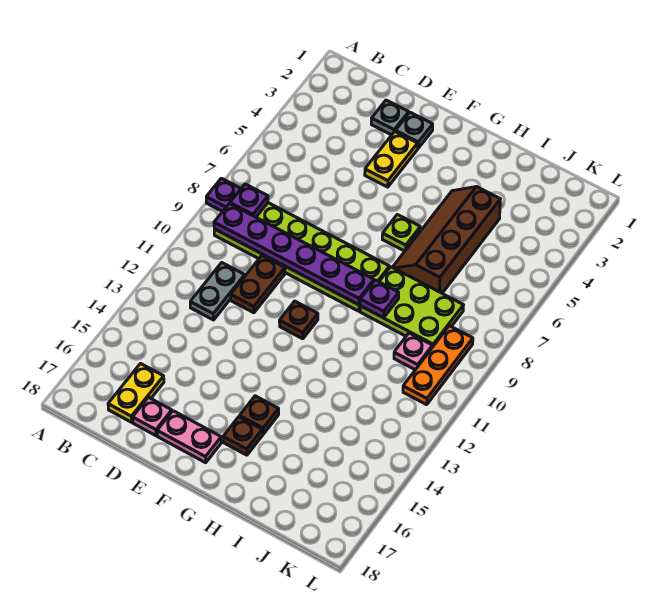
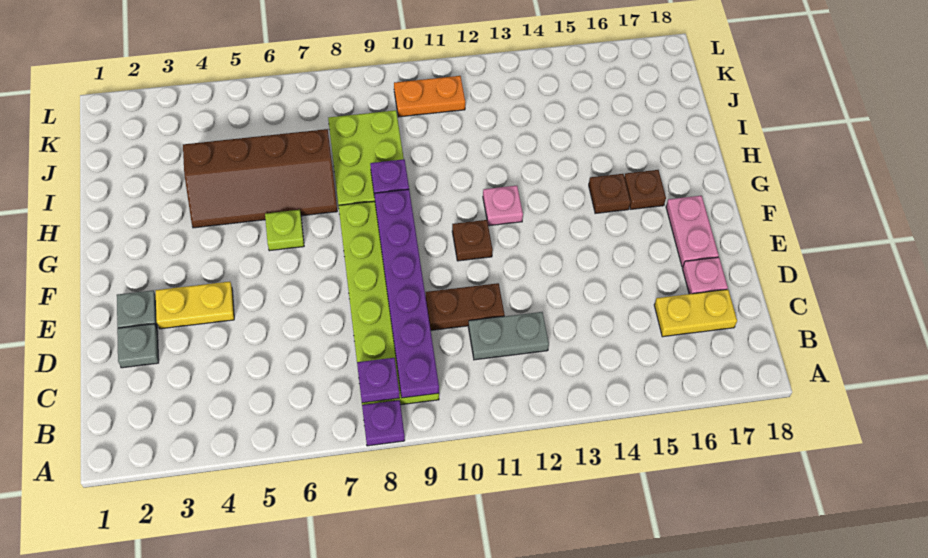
pink plate J10 level 1 -> pink plate G12 level 1
orange plate K9:K11 level 1 -> orange plate K10:K11 level 1

